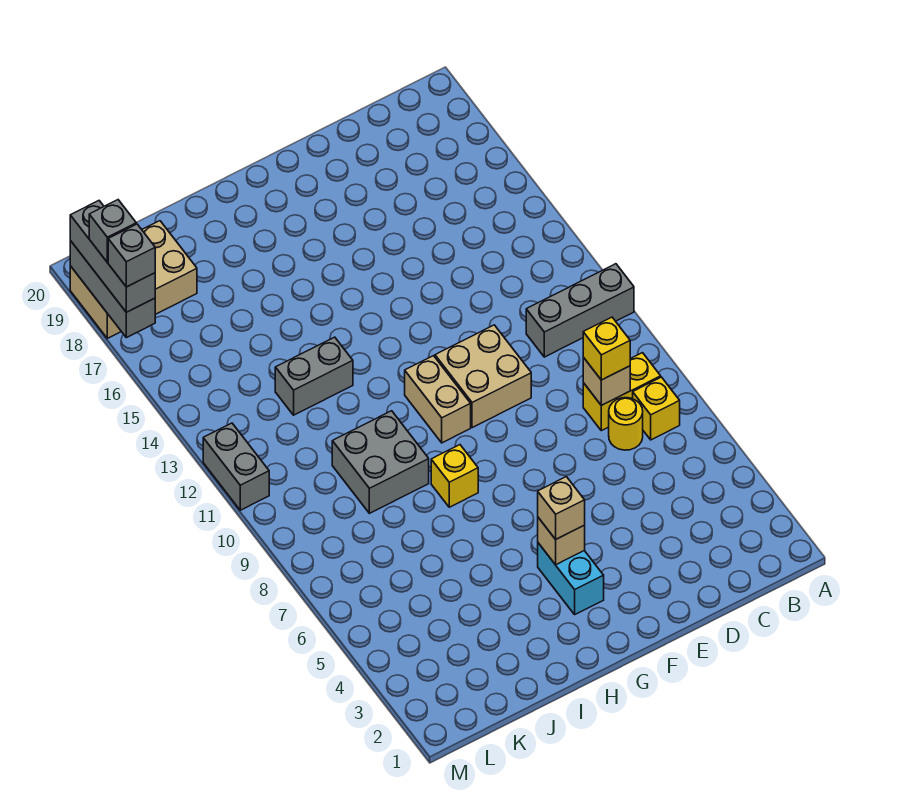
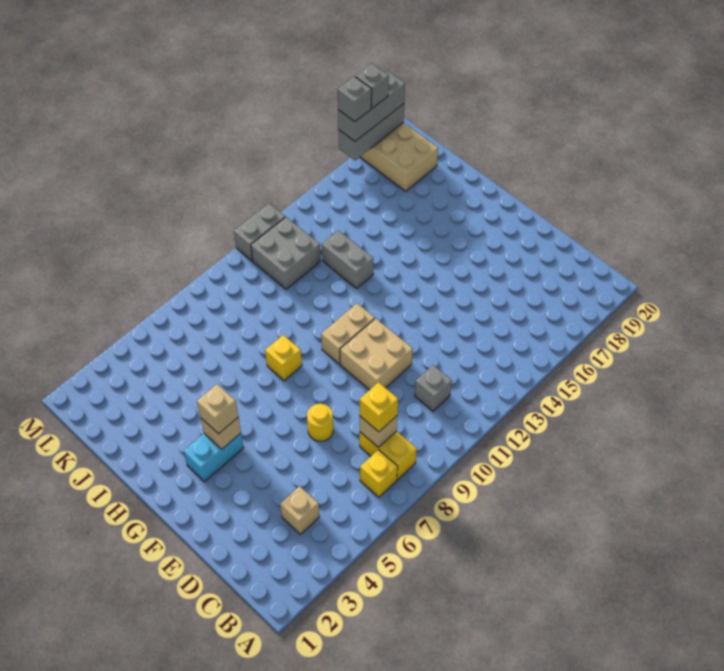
grey brick A11:C11 level 1 -> grey brick C11 level 1
none -> tan brick C4 level 1
yellow round brick C7 level 1 -> yellow round brick E7 level 1
grey brick I9:J10 level 1 -> grey brick K11:L12 level 1

